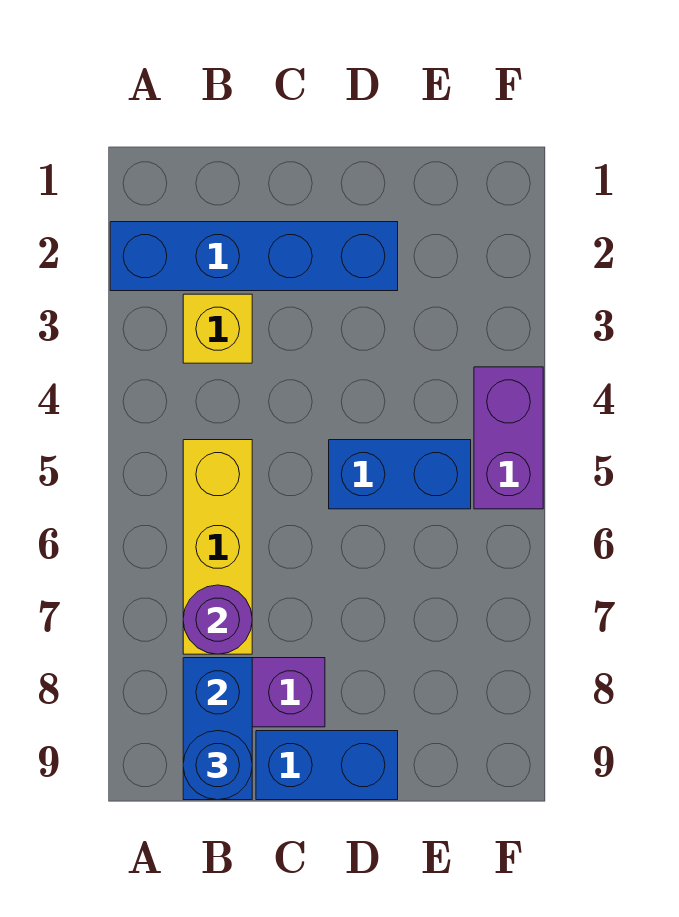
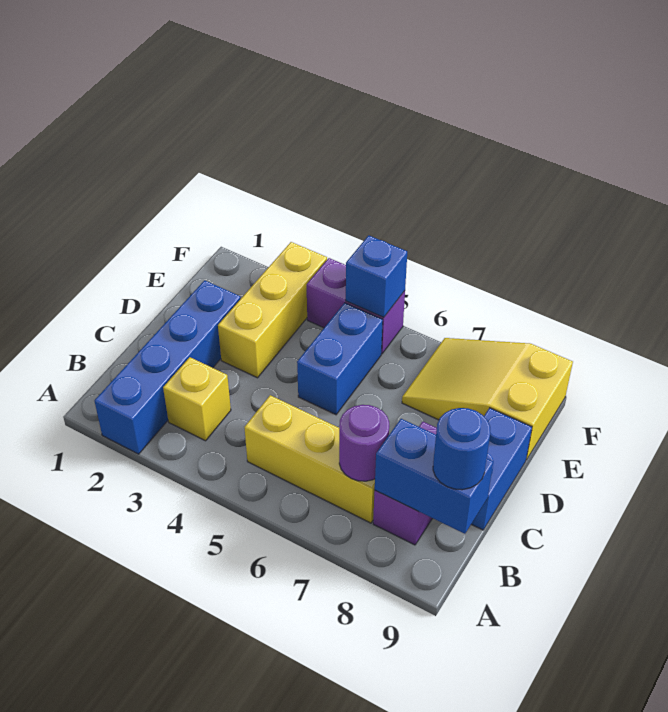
none -> yellow brick D3:F3 level 1
none -> yellow slope E7:F9 level 1 top 9
none -> blue brick F5 level 2

